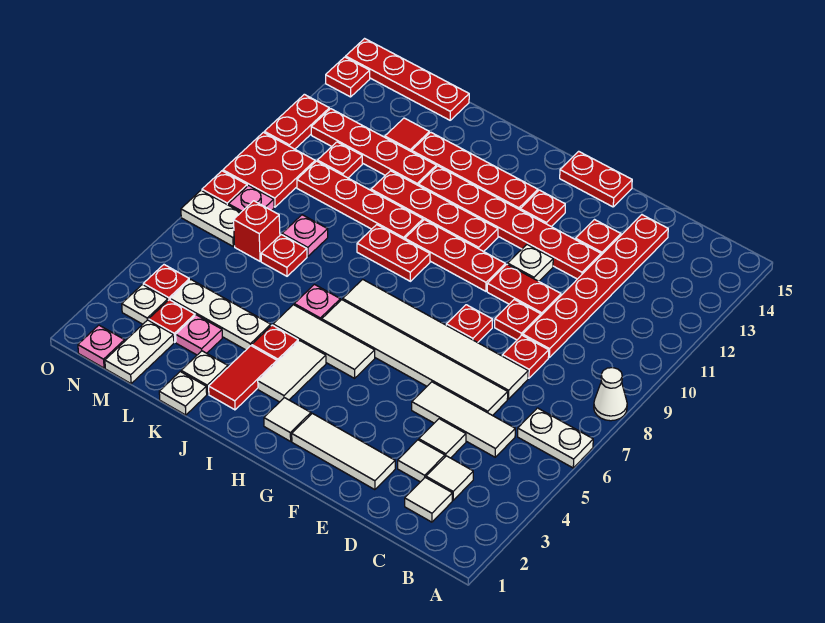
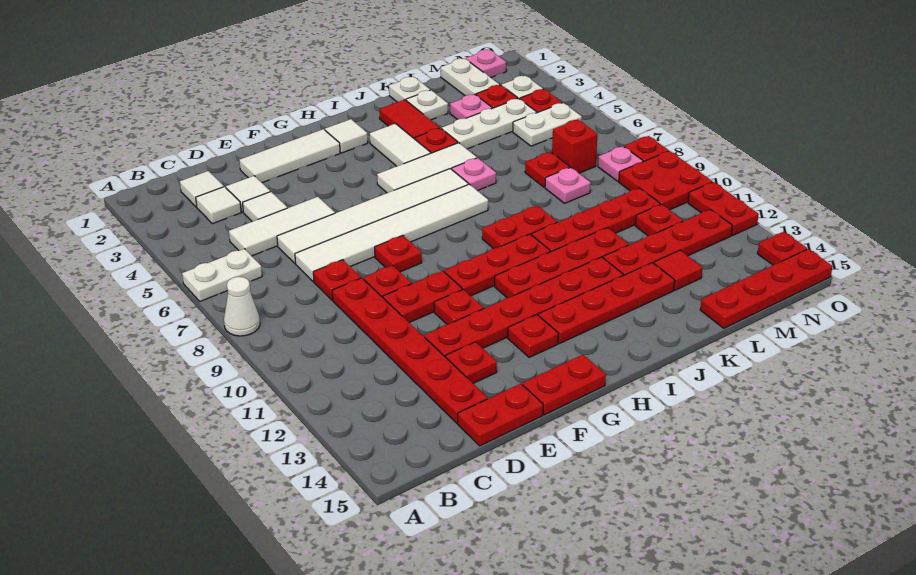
none -> red plate D15:E15 level 1
white plate F11 level 1 -> red plate F11 level 1
white plate N7:O7 level 1 -> white plate M5:N5 level 1

